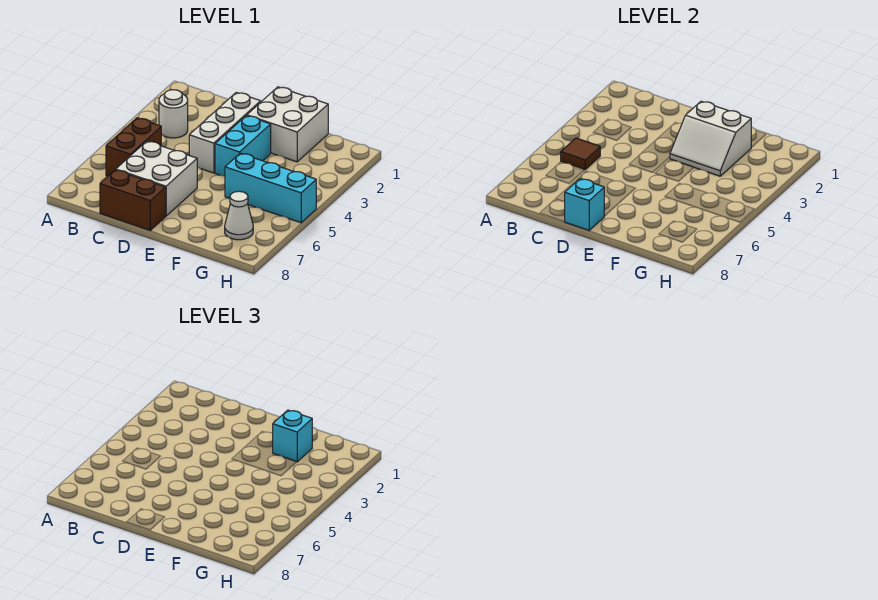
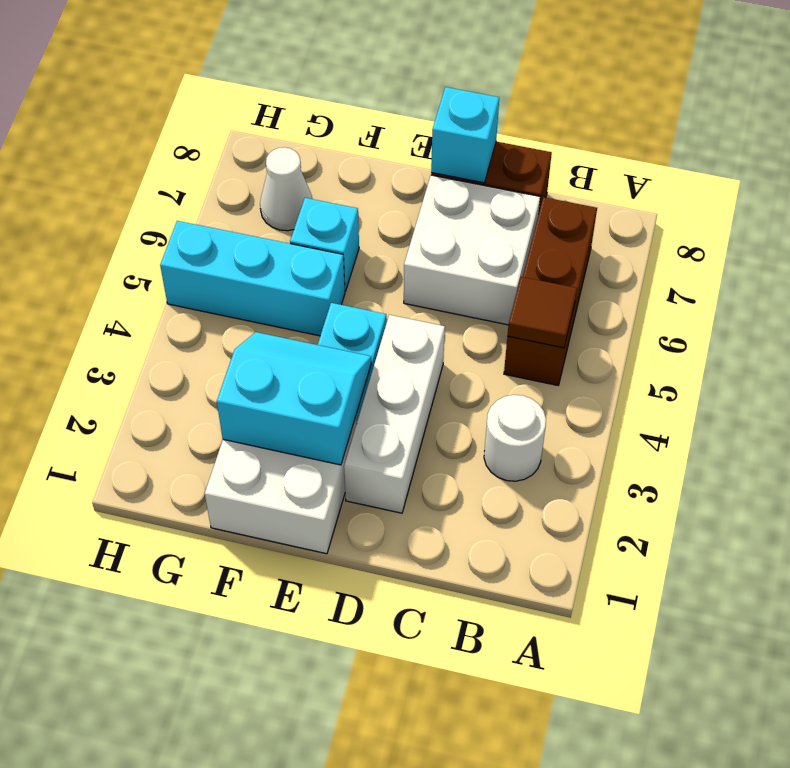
brown brick B5:B6 level 1 -> brown brick B5:B7 level 1
white slope E2:F3 level 2 top 2 -> cyan slope E2:F3 level 2 top 2
cyan brick F2 level 3 -> cyan brick F6 level 1

